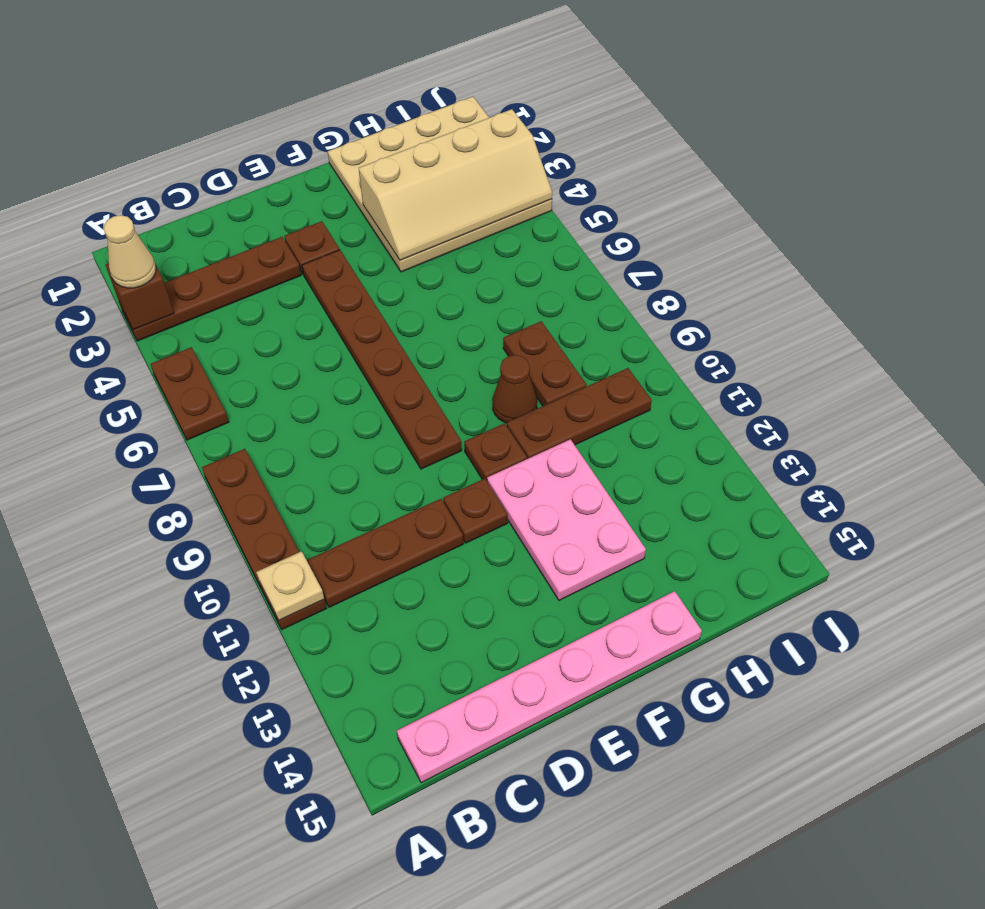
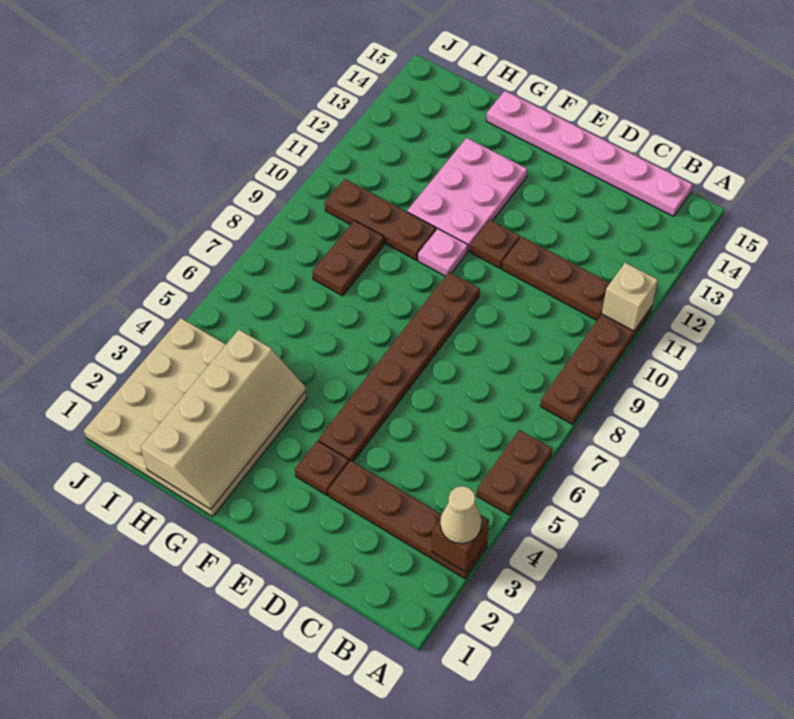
tan plate A11 level 2 -> tan brick A11 level 2
brown plate F10 level 1 -> pink plate F10 level 1
tan slope G3:J4 level 2 top 3 -> tan slope G1:H4 level 2 top H
brown cone G9 level 1 -> none

